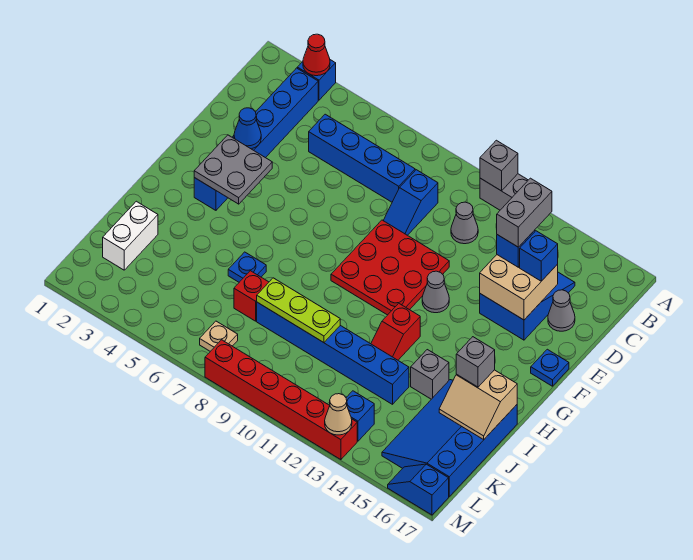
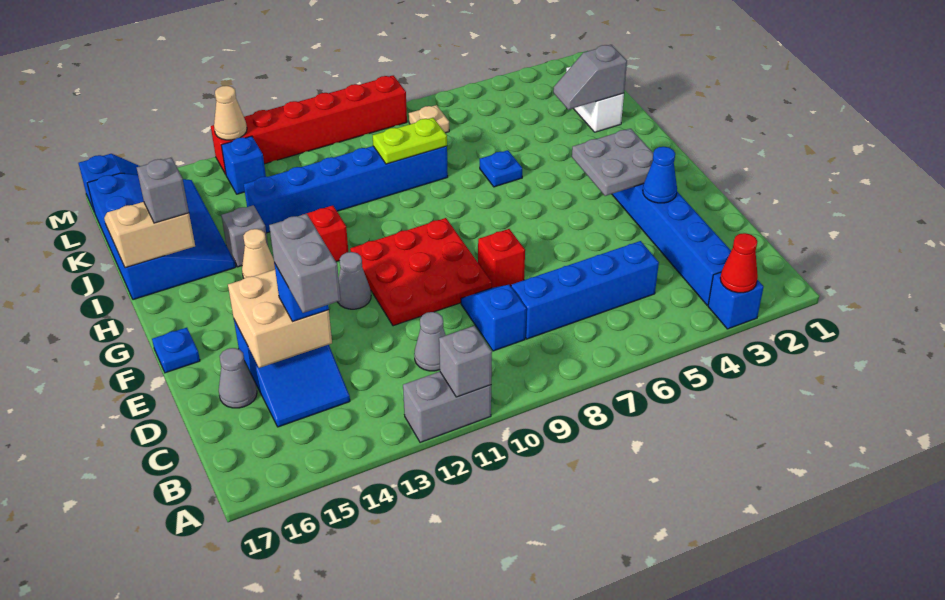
blue brick D15 level 3 -> none
none -> tan cone H14 level 1
none -> grey slope J2:J3 level 2 top 2
red brick J7 level 1 -> red brick E8 level 1
lime plate J8:J10 level 2 -> lime plate J8:J9 level 2

